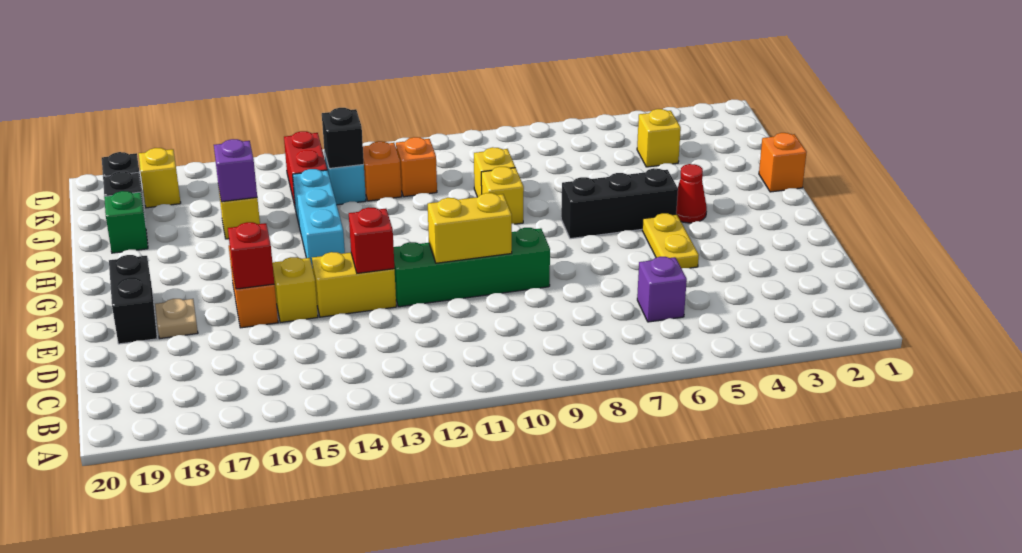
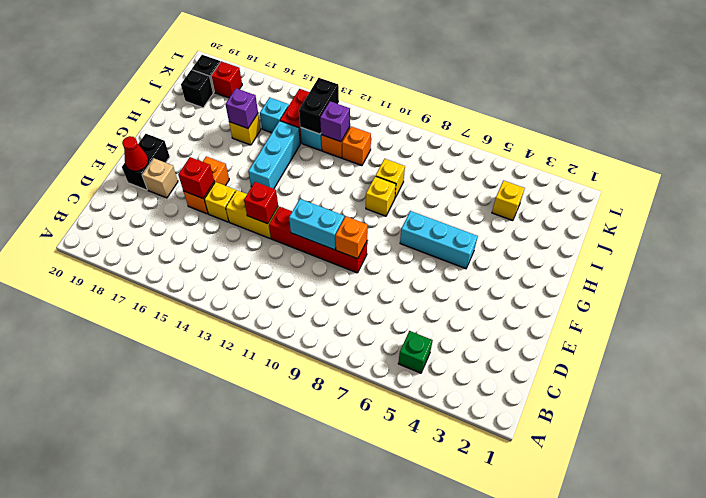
purple brick C6 level 1 -> purple brick J12 level 2
yellow plate E5:F5 level 1 -> none
green brick E9:E12 level 1 -> red brick E9:E12 level 1
yellow brick E10:E11 level 2 -> cyan brick E10:E11 level 2
tan plate E18 level 1 -> tan brick E18 level 1
red cone G4 level 1 -> red cone E19 level 2
black brick G5:G7 level 1 -> cyan brick G5:G7 level 1
orange brick H1 level 1 -> orange brick E9 level 2
green brick I19 level 1 -> green brick B5 level 1
black brick J13 level 2 -> black brick J13:K13 level 2
none -> cyan brick J15 level 1
yellow brick K18 level 1 -> red brick K18 level 1

